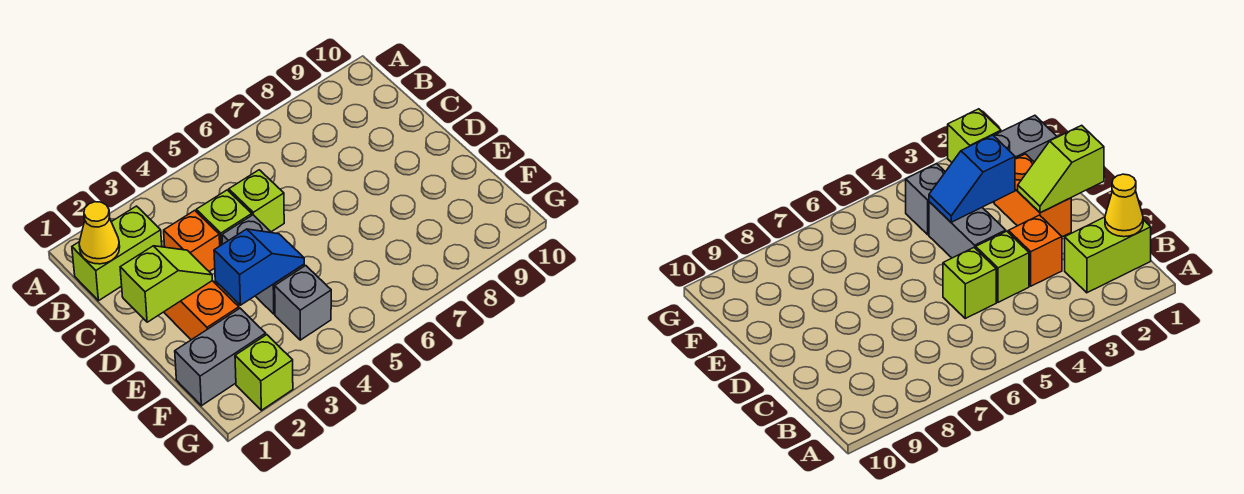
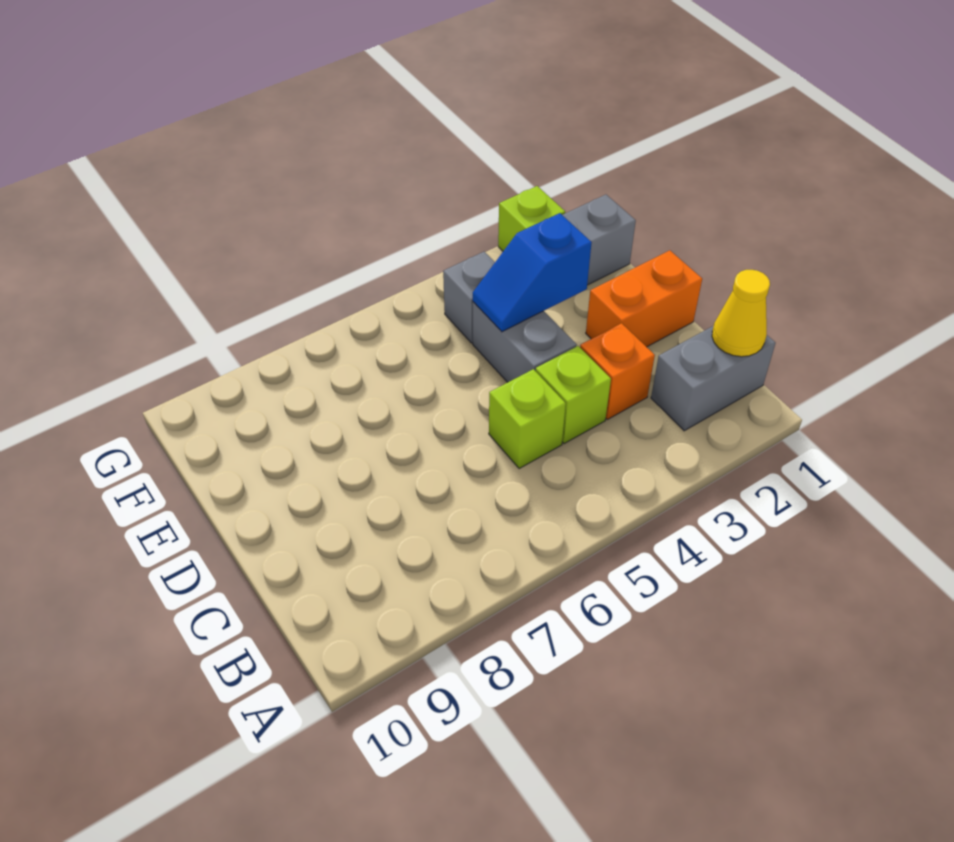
lime brick B1:B2 level 1 -> grey brick B1:B2 level 1
lime slope D1:D2 level 2 top 1 -> none
orange brick D2:E2 level 1 -> orange brick D1:D2 level 1

